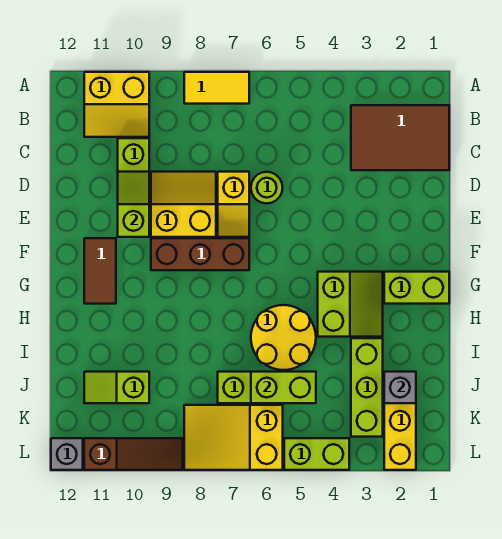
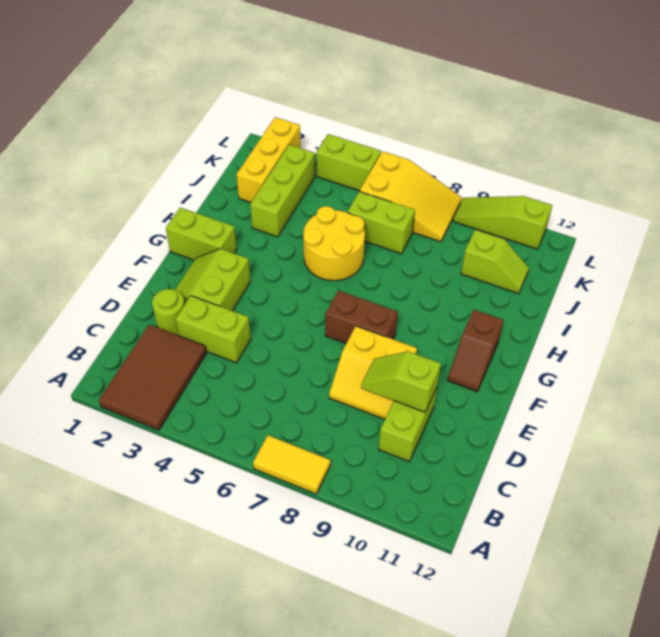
yellow slope A10:B11 level 1 top A -> none
brown tile B1:C3 level 1 -> brown tile A2:C3 level 1
lime round brick D6 level 1 -> lime round brick D2 level 1
yellow slope D7:E7 level 1 top D -> none
lime slope D10:E10 level 2 top E -> lime slope D9:D10 level 2 top 10
brown brick F7:F9 level 1 -> brown brick F7:F8 level 1
brown tile F11:G11 level 1 -> brown slope F11:G11 level 1 top G
lime slope G3:H4 level 1 top 4 -> lime slope E2:F3 level 1 top 3
grey brick J2 level 2 -> none
lime brick J5:J6 level 2 -> lime brick D3:D4 level 1
brown slope L9:L11 level 1 top 11 -> lime slope L9:L11 level 1 top 11
grey brick L12 level 1 -> none

